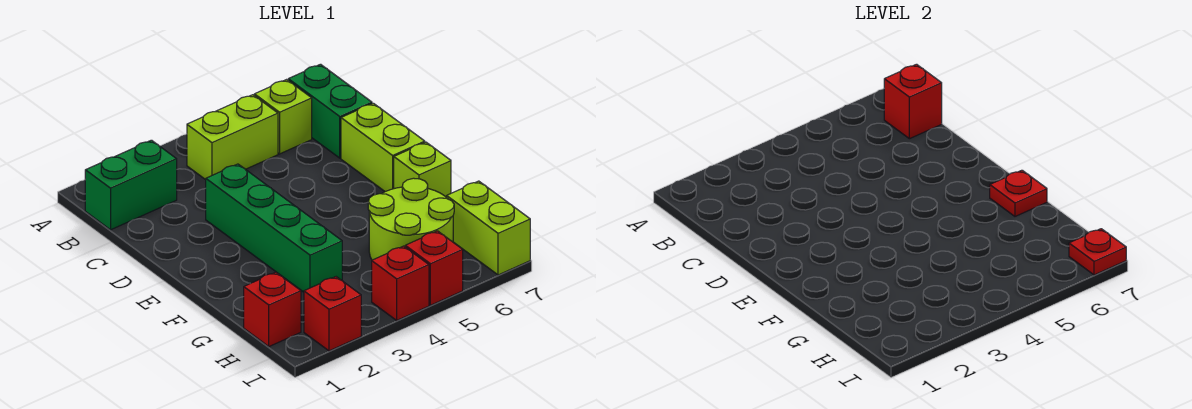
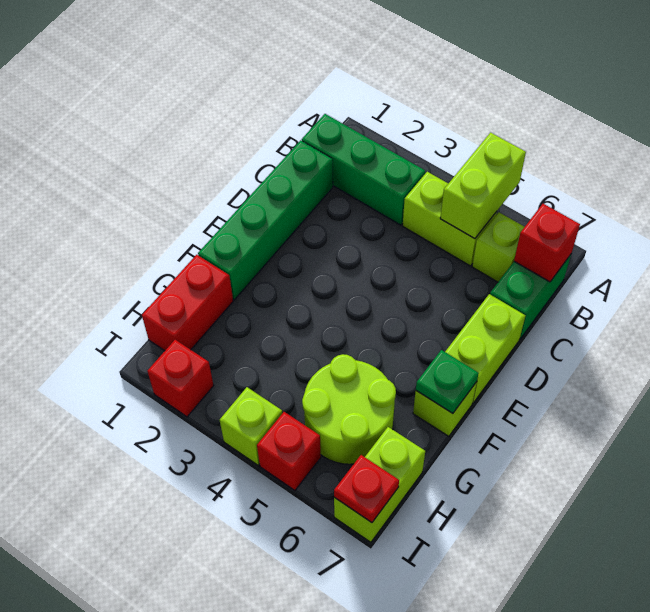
none -> lime brick A5:B5 level 2
green brick B1:B2 level 1 -> green brick B1:B3 level 1
green brick D3:G3 level 1 -> green brick C1:F1 level 1
red plate F7 level 2 -> green plate F7 level 2
red brick H1 level 1 -> red brick G1:H1 level 1
red brick I4 level 1 -> lime brick I4 level 1

